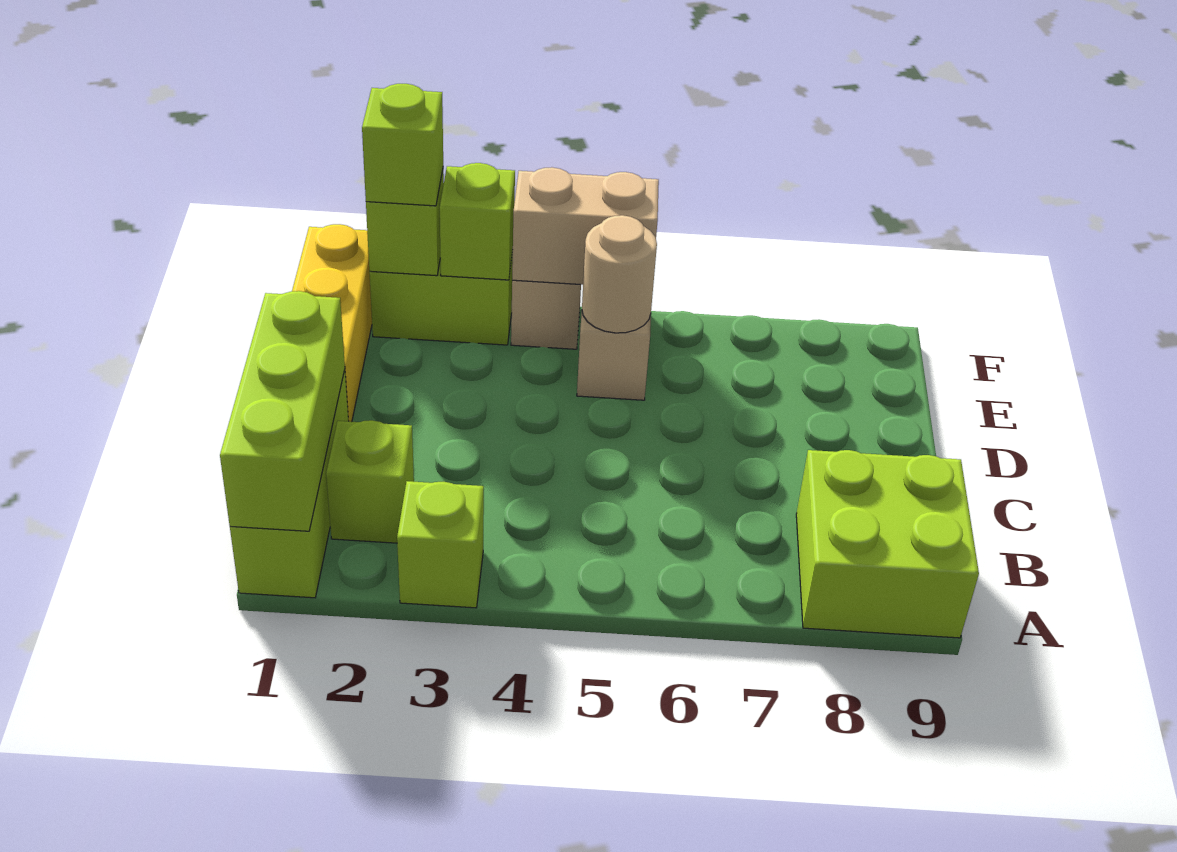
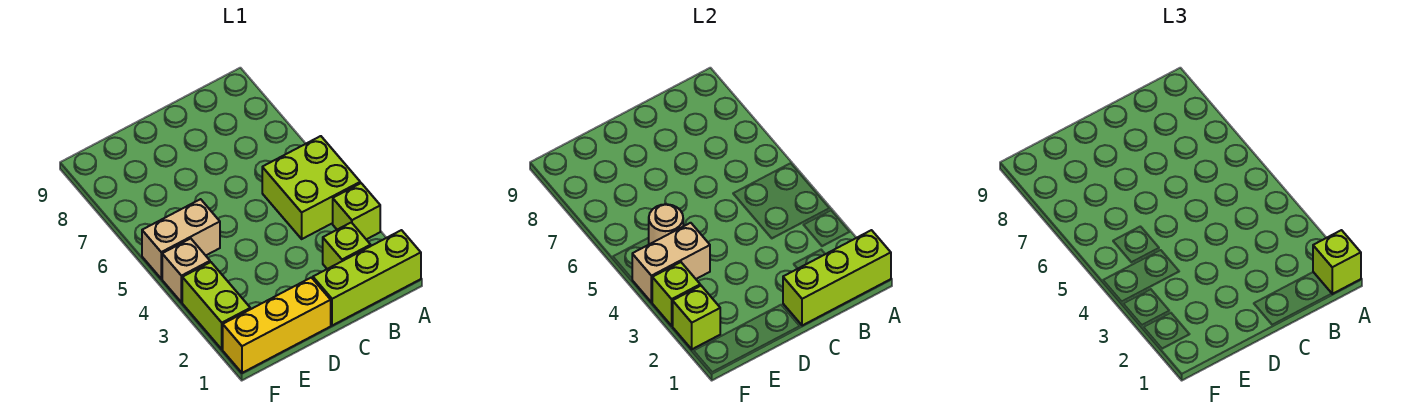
lime brick A8:B9 level 1 -> lime brick A4:B5 level 1
lime brick F2 level 3 -> lime brick A1 level 3
tan brick F4:F5 level 2 -> tan brick E4:F4 level 2

